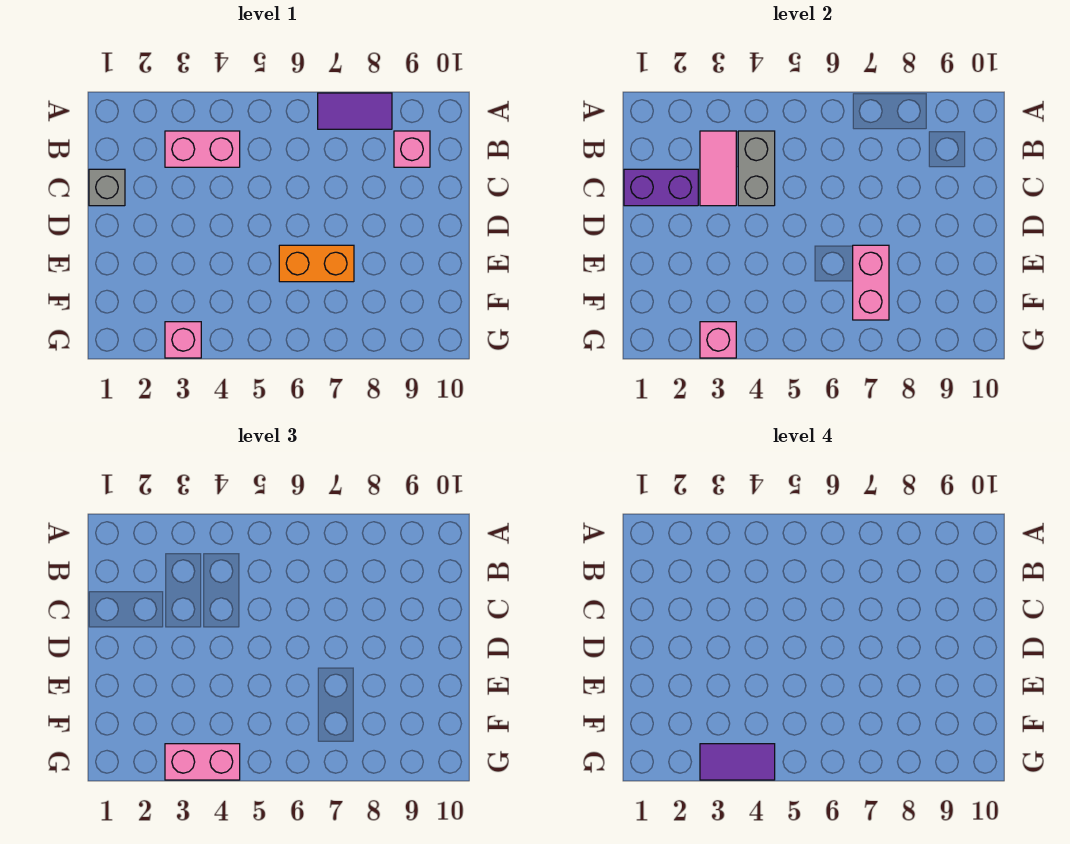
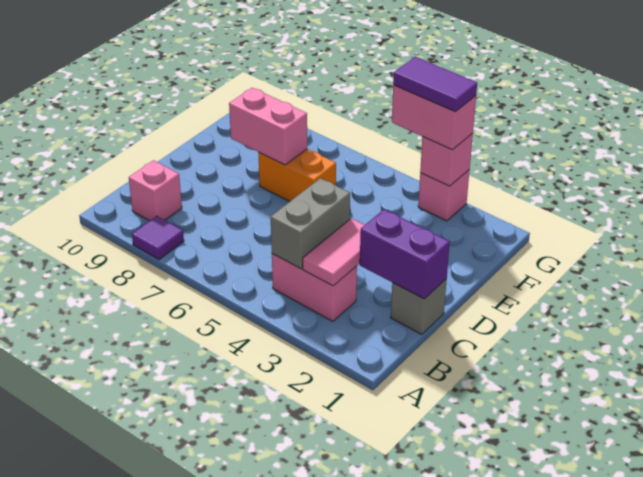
purple tile A7:A8 level 1 -> purple tile A8 level 1
pink brick E7:F7 level 2 -> pink brick E7:E8 level 2

